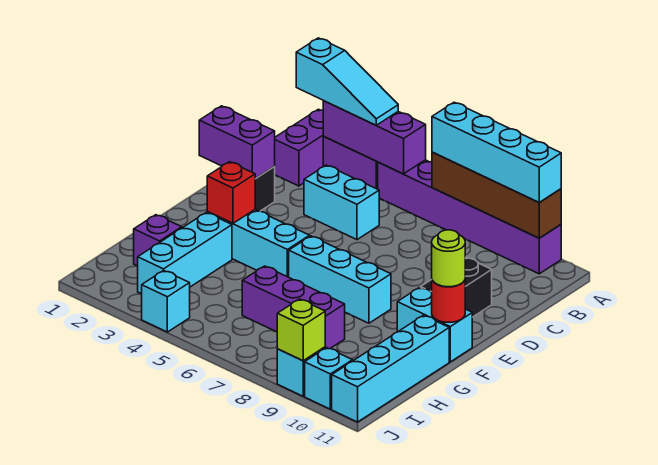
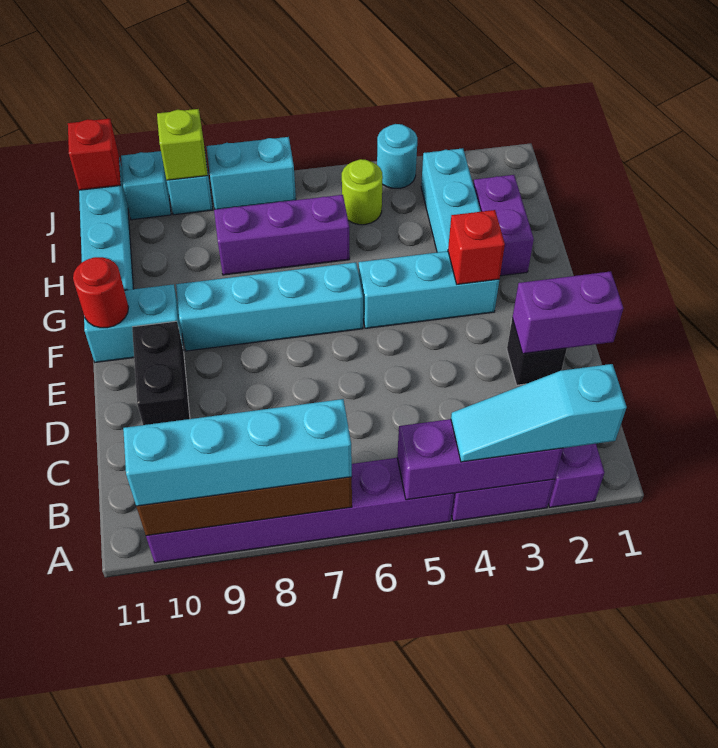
cyan brick C4:C5 level 1 -> cyan brick J7:J8 level 1
cyan brick F6:F8 level 1 -> cyan brick F6:F9 level 1
lime round brick F11 level 3 -> lime round brick I5 level 1
purple brick H2 level 1 -> purple brick G2:H2 level 1
cyan brick J4 level 1 -> cyan round brick J4 level 1
none -> red brick J11 level 2

